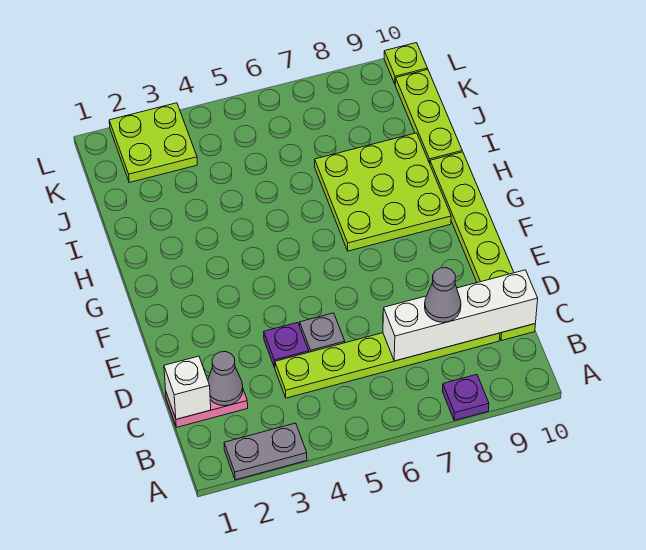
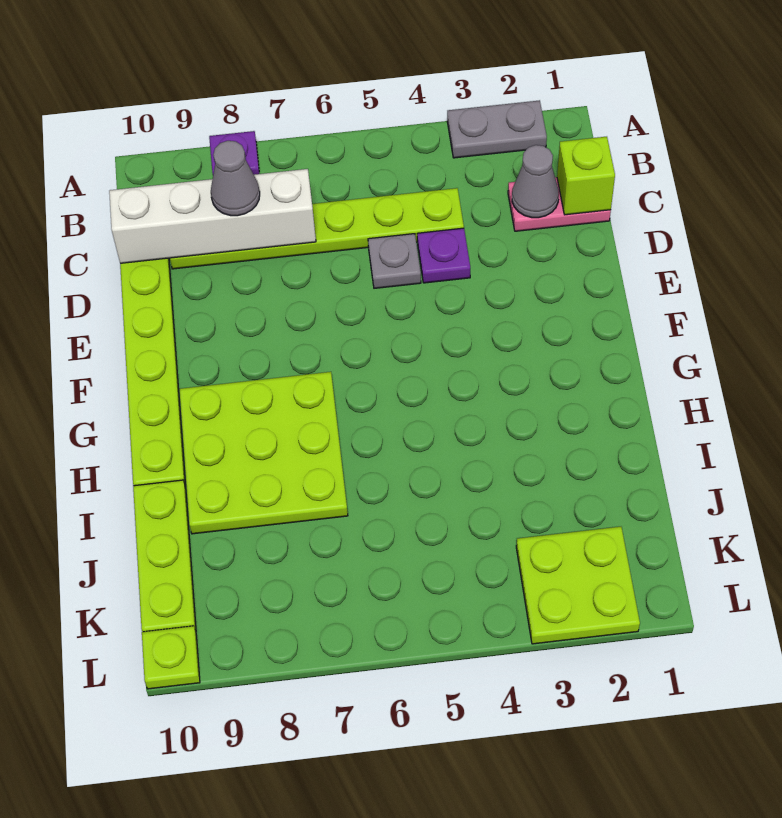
white brick C1 level 2 -> lime brick C1 level 2

